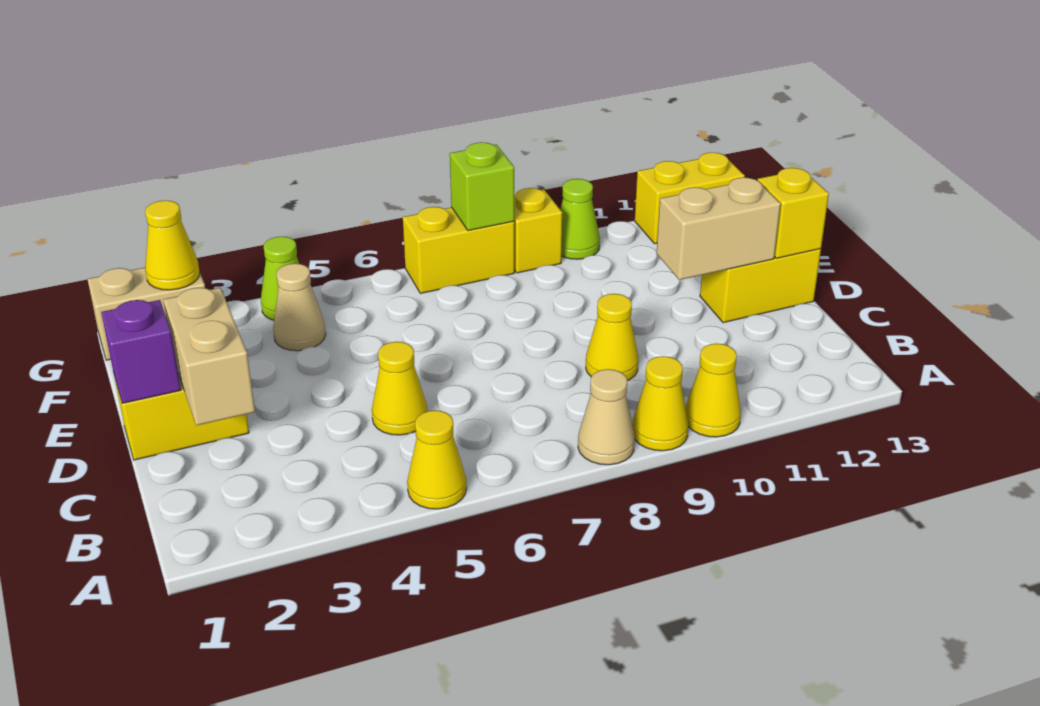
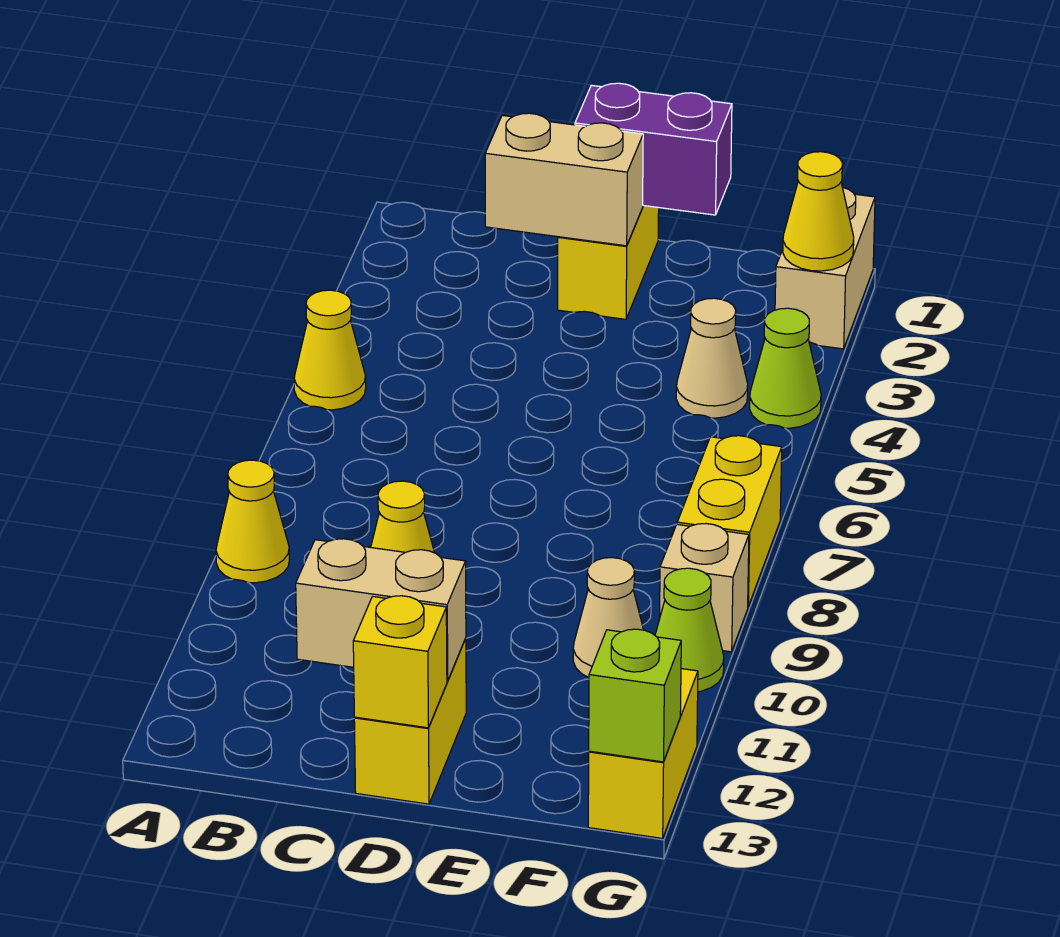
tan cone A8 level 1 -> tan cone F10 level 1
yellow cone A10 level 1 -> none
yellow cone C5 level 1 -> none
purple brick D1 level 2 -> purple brick D1:E1 level 2
tan brick D11:D12 level 2 -> tan brick C12:D12 level 2
lime brick G8 level 2 -> lime brick G13 level 2
yellow brick G9 level 1 -> tan brick G9 level 1

